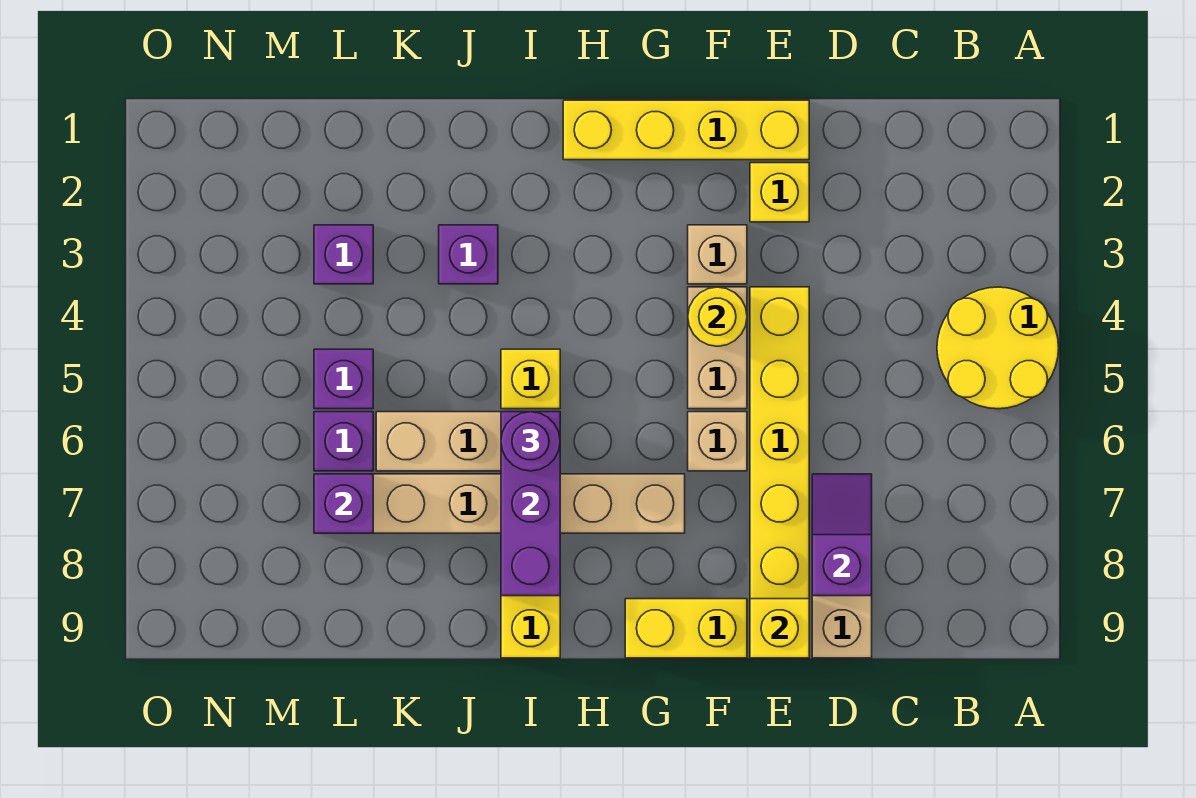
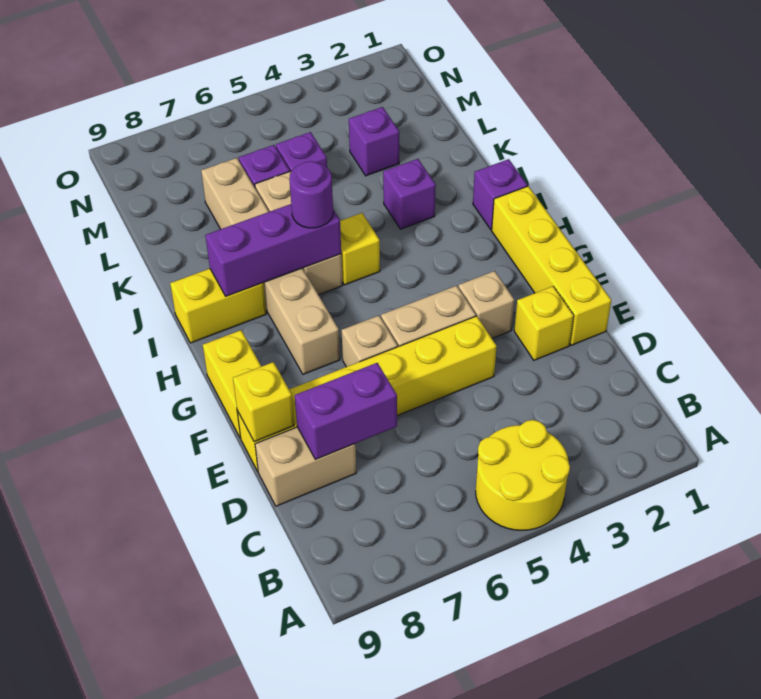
purple slope D7:D8 level 2 top 8 -> purple brick D7:D8 level 2
yellow round brick F4 level 2 -> none
purple brick L7 level 2 -> purple brick I1 level 1

